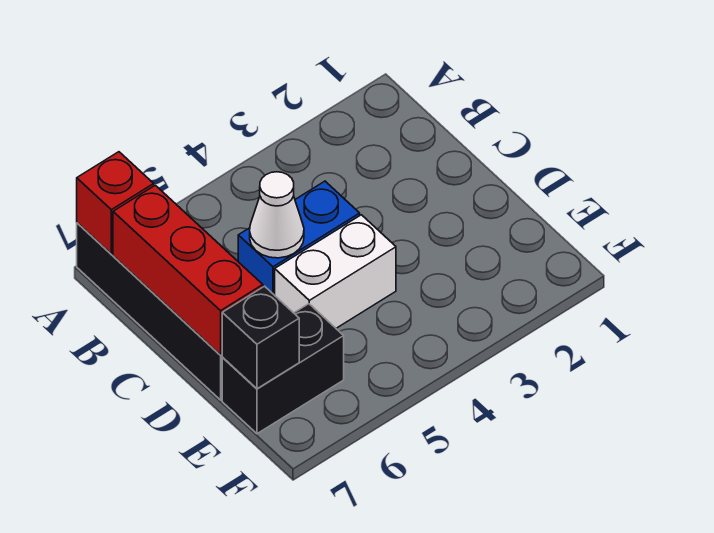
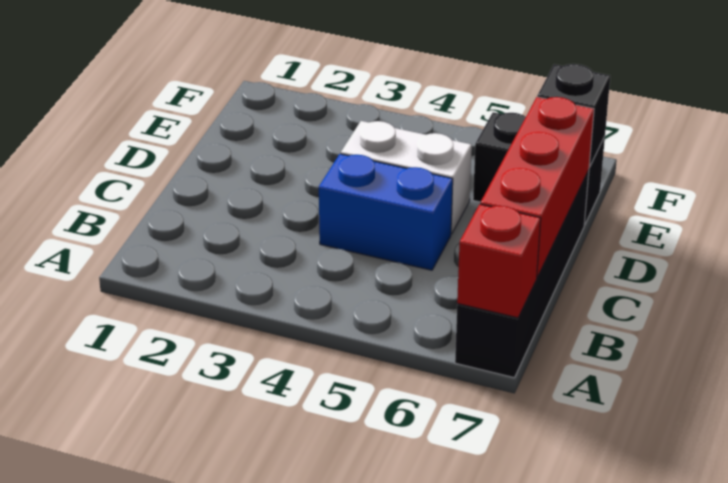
white cone C5 level 2 -> none

